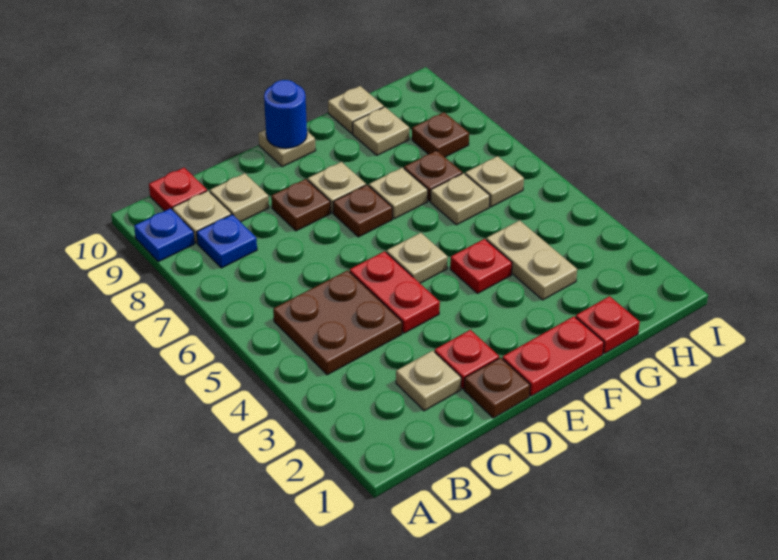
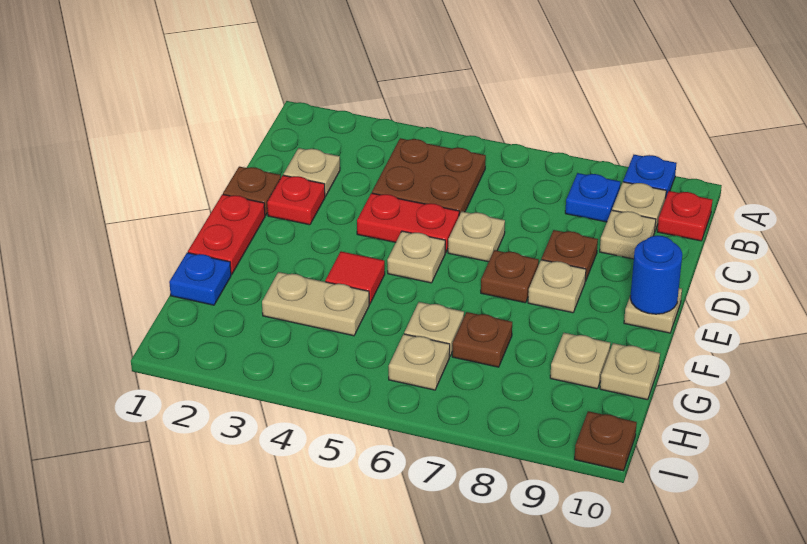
red plate F4 level 1 -> red tile F4 level 1
tan plate F7 level 1 -> tan plate D6 level 1
red plate G1 level 1 -> blue plate G1 level 1
brown plate H8 level 1 -> brown plate I10 level 1

